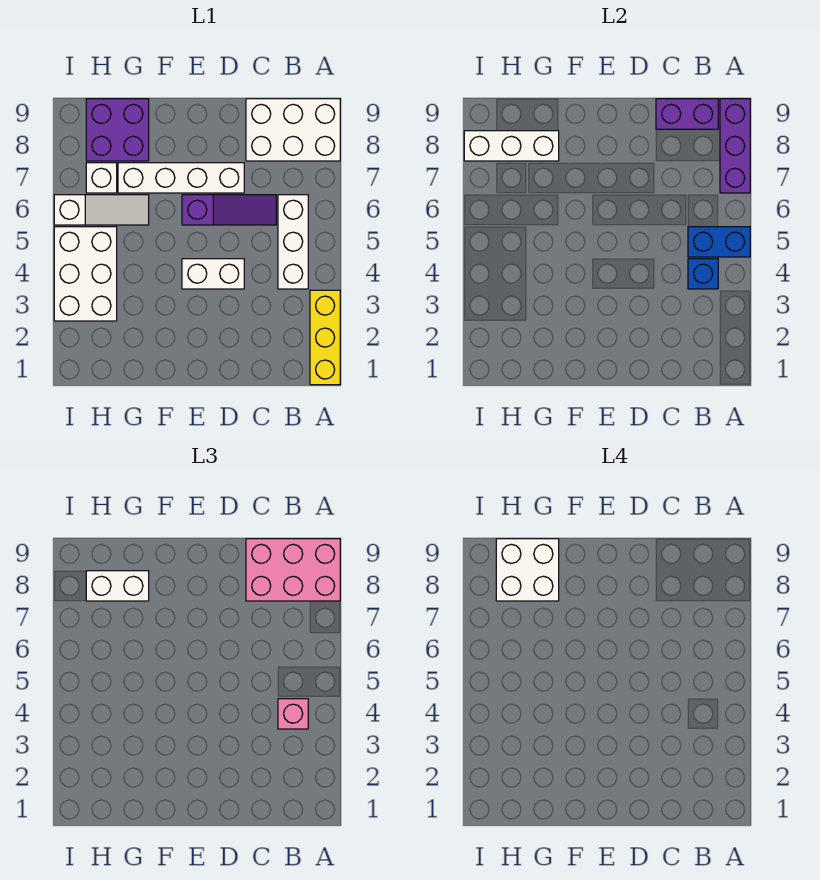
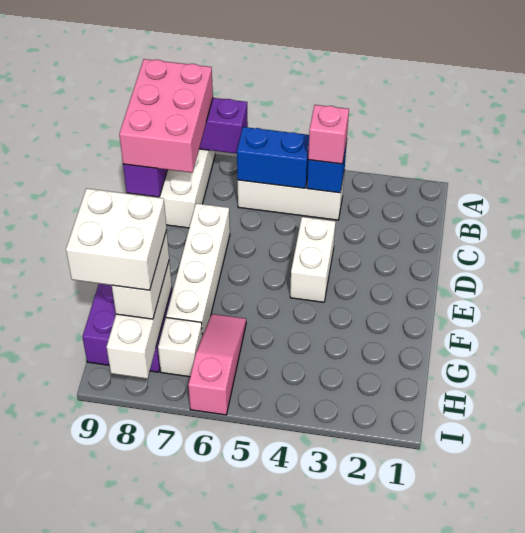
yellow brick A1:A3 level 1 -> none
blue brick A5:B5 level 2 -> blue brick B5:B6 level 2
purple slope C6:E6 level 1 top E -> none
white slope G6:I6 level 1 top I -> pink slope G6:I6 level 1 top I
white brick H3:I5 level 1 -> none

